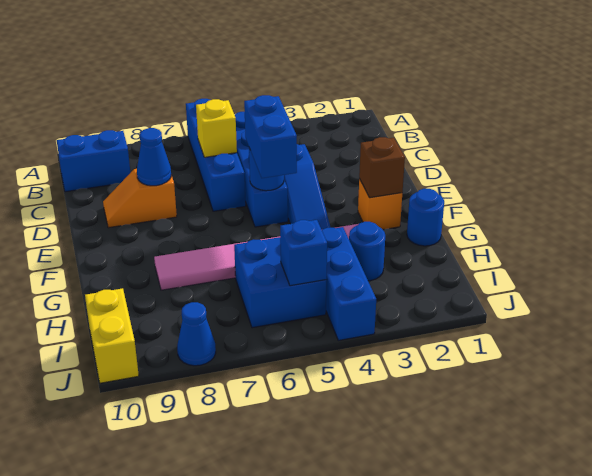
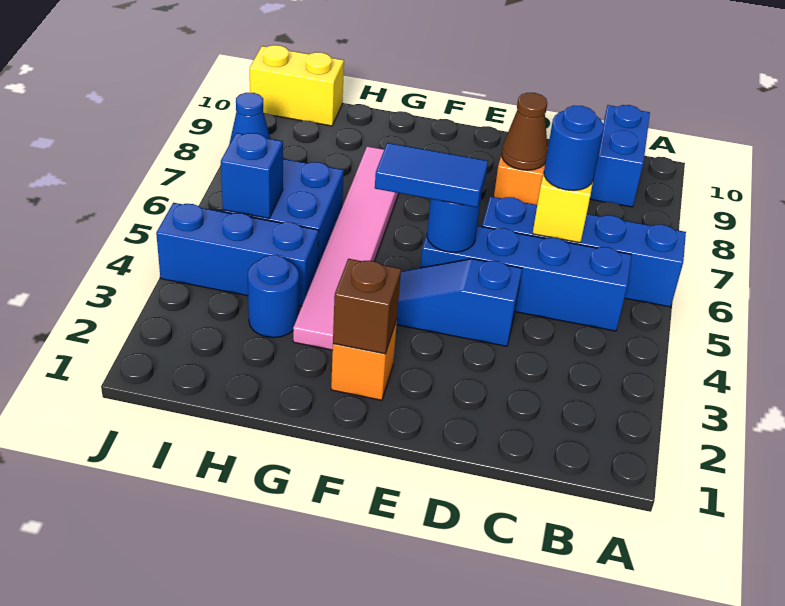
blue cone D8 level 2 -> brown cone D8 level 2
blue brick E5:F5 level 3 -> blue tile E5:F5 level 3
blue round brick G1 level 1 -> blue round brick C6 level 3

